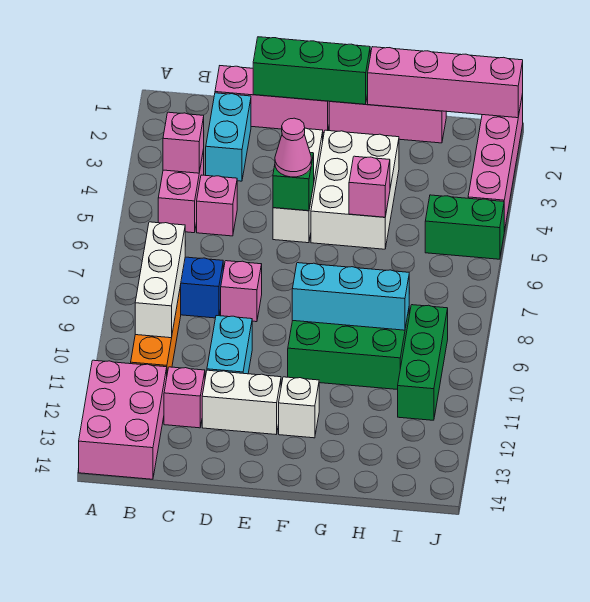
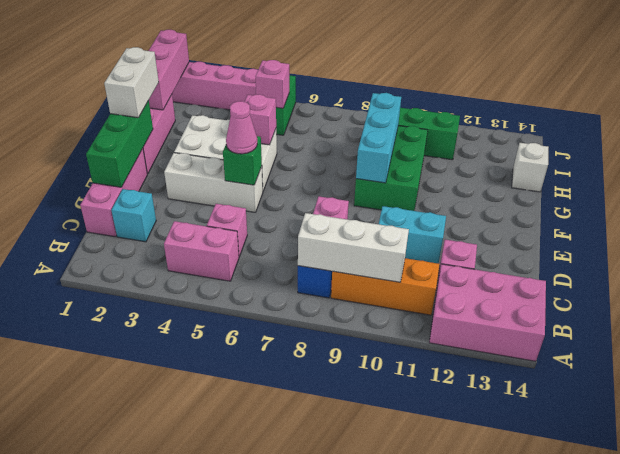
pink brick B4 level 2 -> pink brick I5 level 2
cyan brick C2:C3 level 1 -> cyan brick C2 level 1
white brick D12:E12 level 1 -> white brick F1:G1 level 3
white brick F12 level 1 -> white brick H14 level 1
pink brick G1:J1 level 2 -> pink brick H1:J1 level 2

